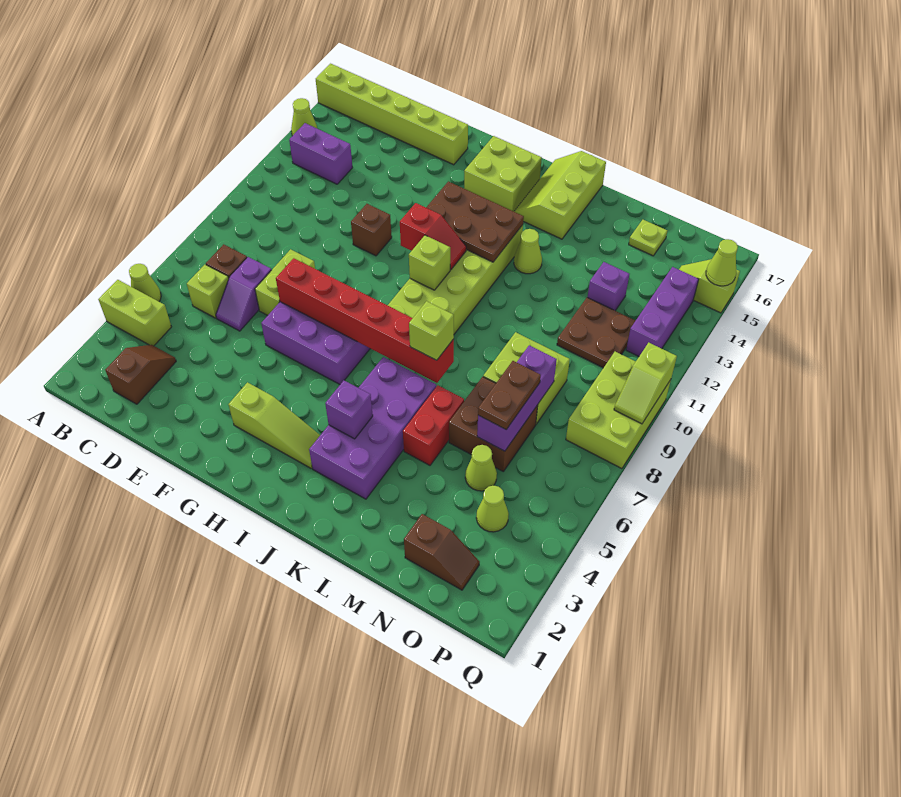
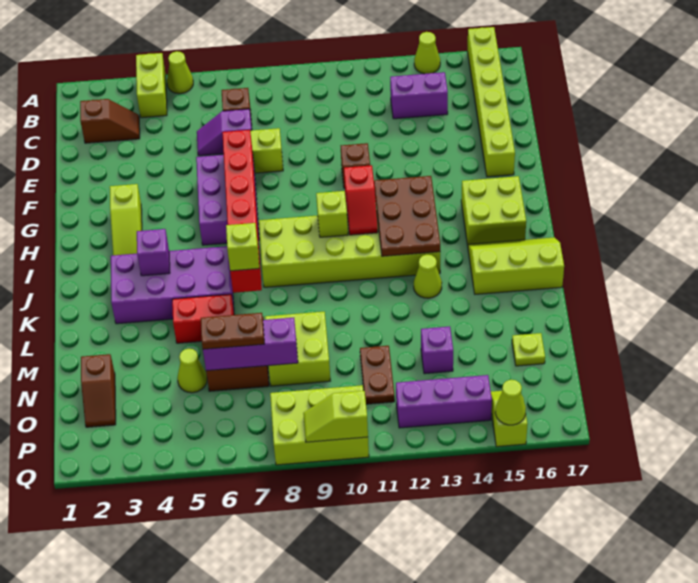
purple brick B13:C13 level 1 -> purple brick C13:C14 level 1
lime brick C6 level 1 -> none
brown plate N11:O12 level 1 -> brown plate N11:O11 level 1
lime cone O4 level 1 -> none

